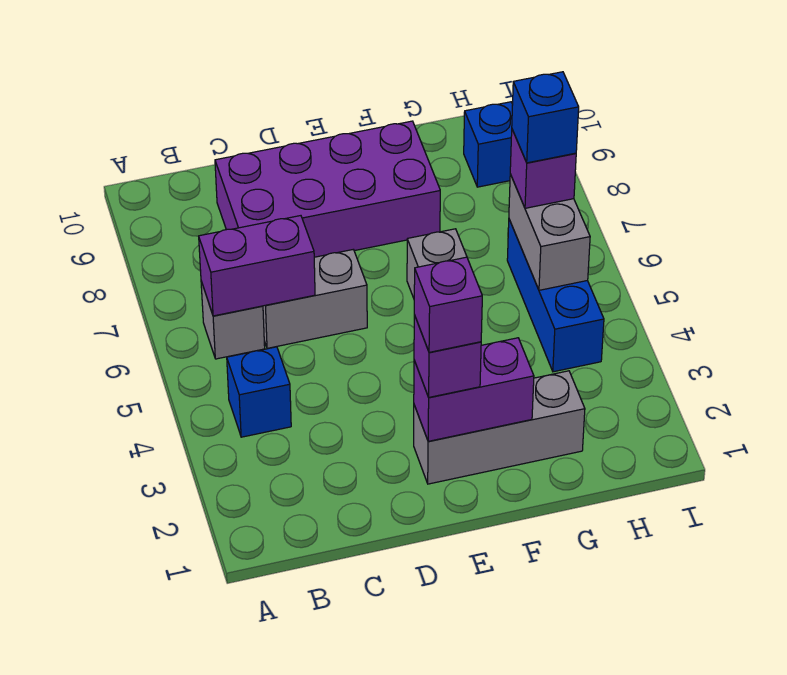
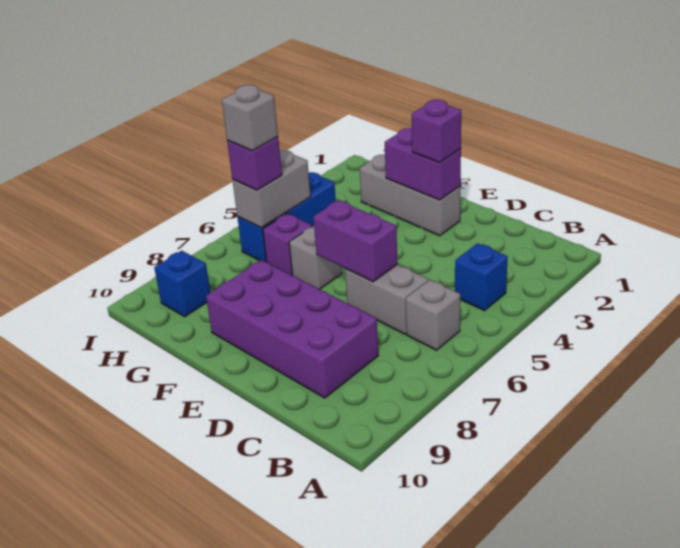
purple brick B6:C6 level 2 -> purple brick D6:E6 level 2
purple brick E2 level 4 -> purple brick G6 level 1
blue brick H6 level 4 -> grey brick H6 level 4

